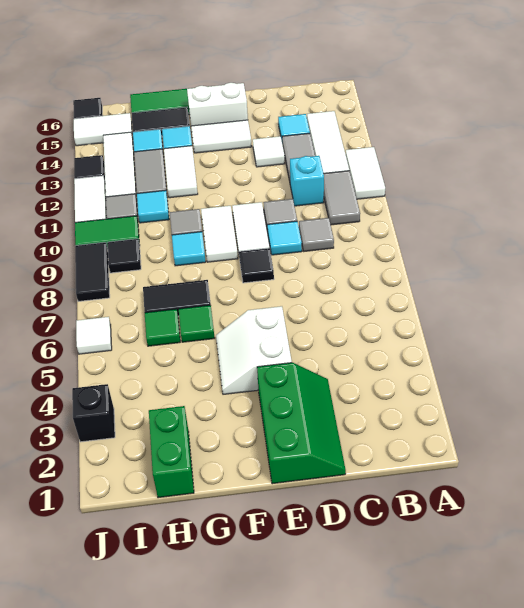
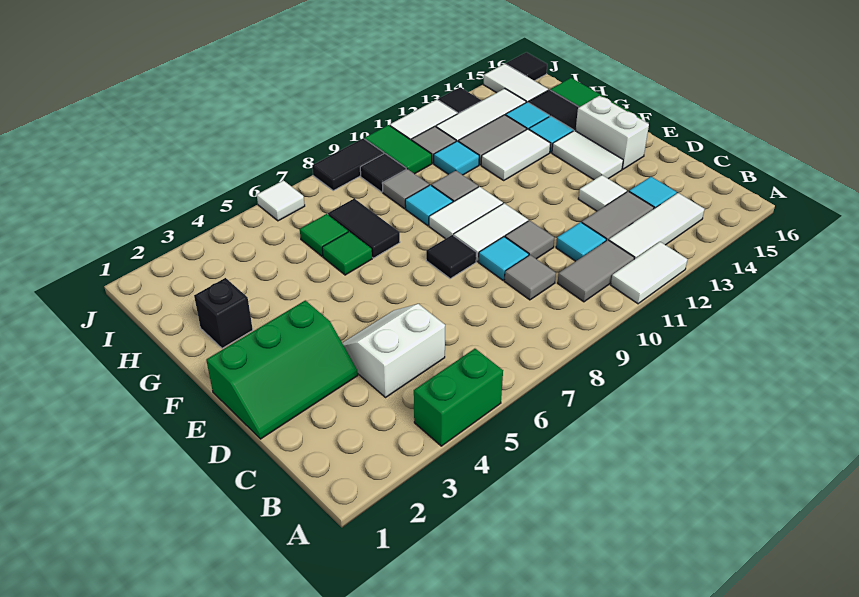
cyan brick C11 level 1 -> cyan tile C11 level 1
white slope E4:F5 level 1 top E -> white slope C4:D5 level 1 top C
green brick H1:H2 level 1 -> green brick A4:A5 level 1
none -> grey tile H9 level 1
black brick J3 level 1 -> black brick G2 level 1

